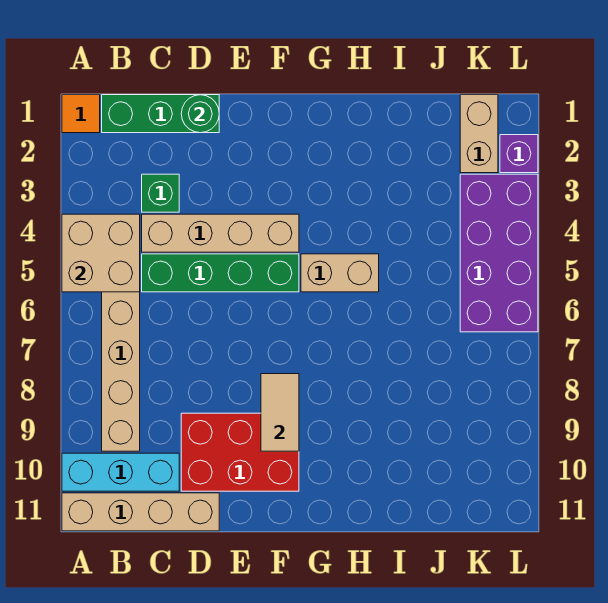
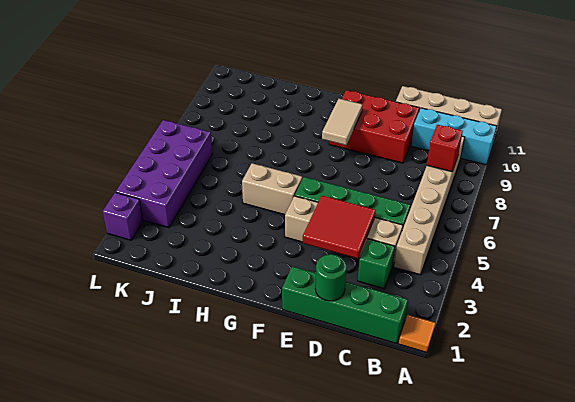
tan brick A4:B5 level 2 -> none
green brick B1:D1 level 1 -> green brick B1:E1 level 1
none -> red brick B8 level 2
none -> red tile D3:E4 level 2
tan brick K1:K2 level 1 -> none

